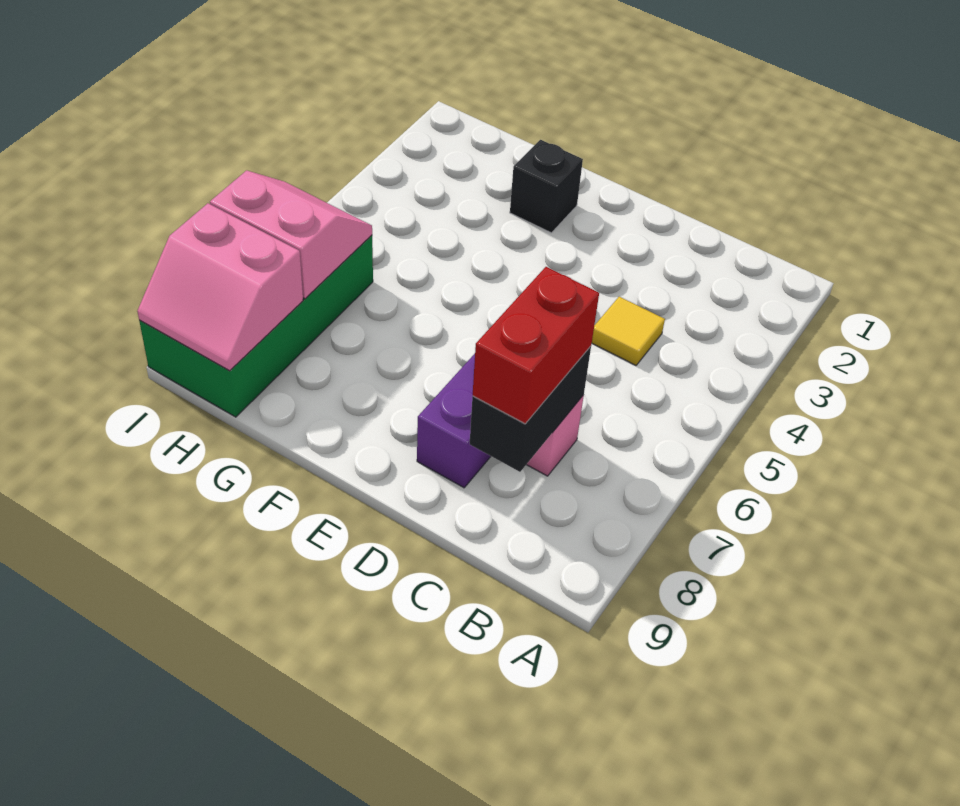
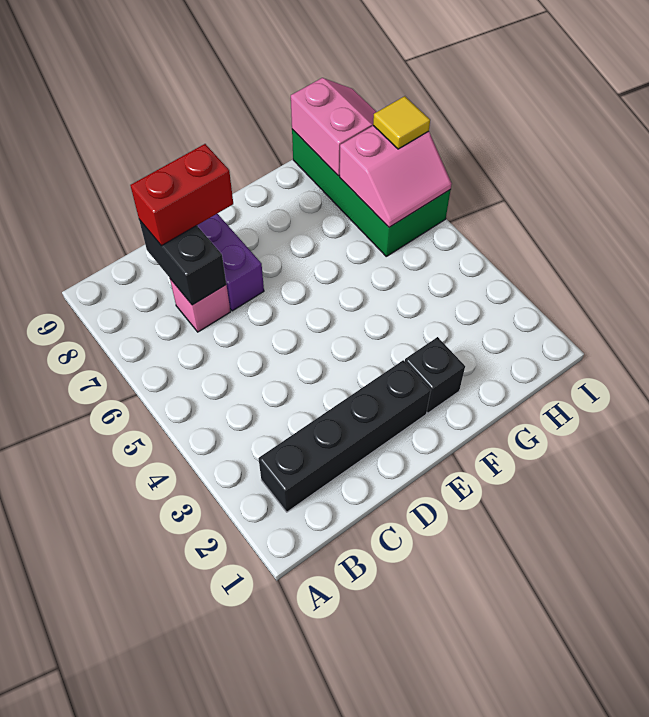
none -> black brick B2:E2 level 1
yellow tile C4 level 1 -> yellow tile I7 level 3
red brick C7:C8 level 3 -> red brick C8:D8 level 3
pink slope H8:I9 level 2 top 8 -> pink slope H8:I9 level 2 top H

